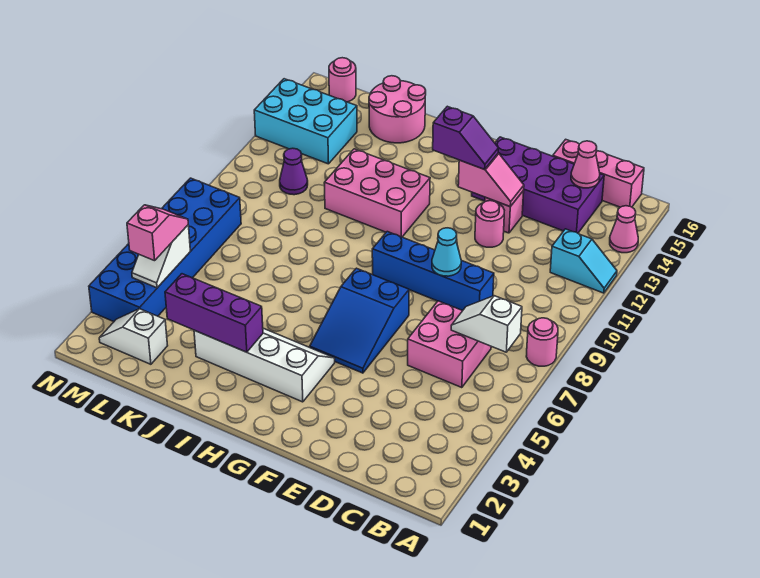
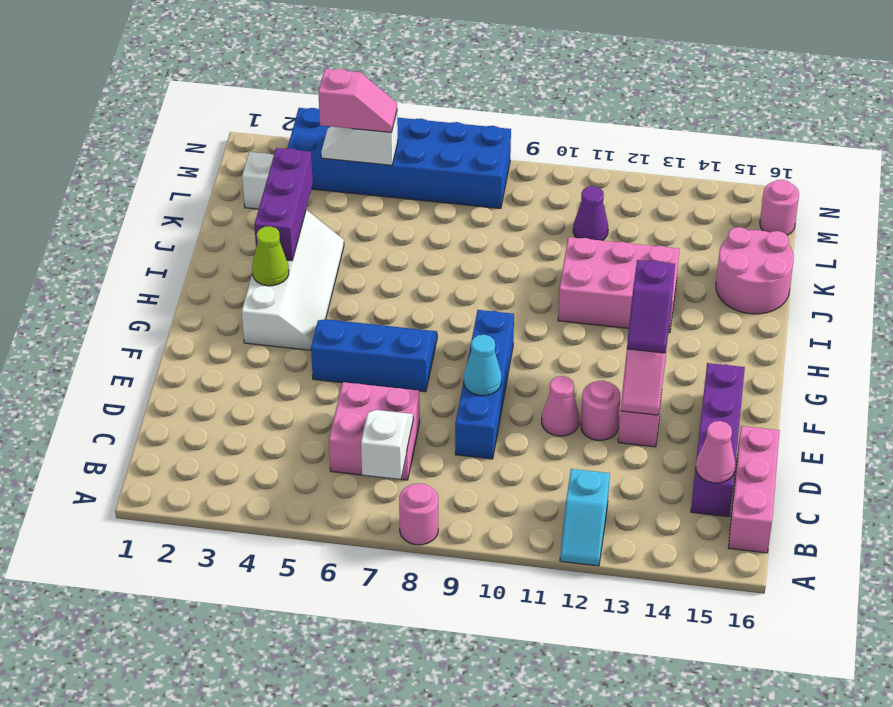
pink cone A14 level 1 -> pink cone E11 level 1
purple brick C14:F15 level 1 -> purple brick C15:F15 level 1
blue slope F5:G7 level 1 top 7 -> blue slope F5:G7 level 1 top F
none -> lime cone H3 level 2
pink brick H11:J12 level 1 -> pink brick I11:J13 level 1
cyan brick L13:N14 level 1 -> none

